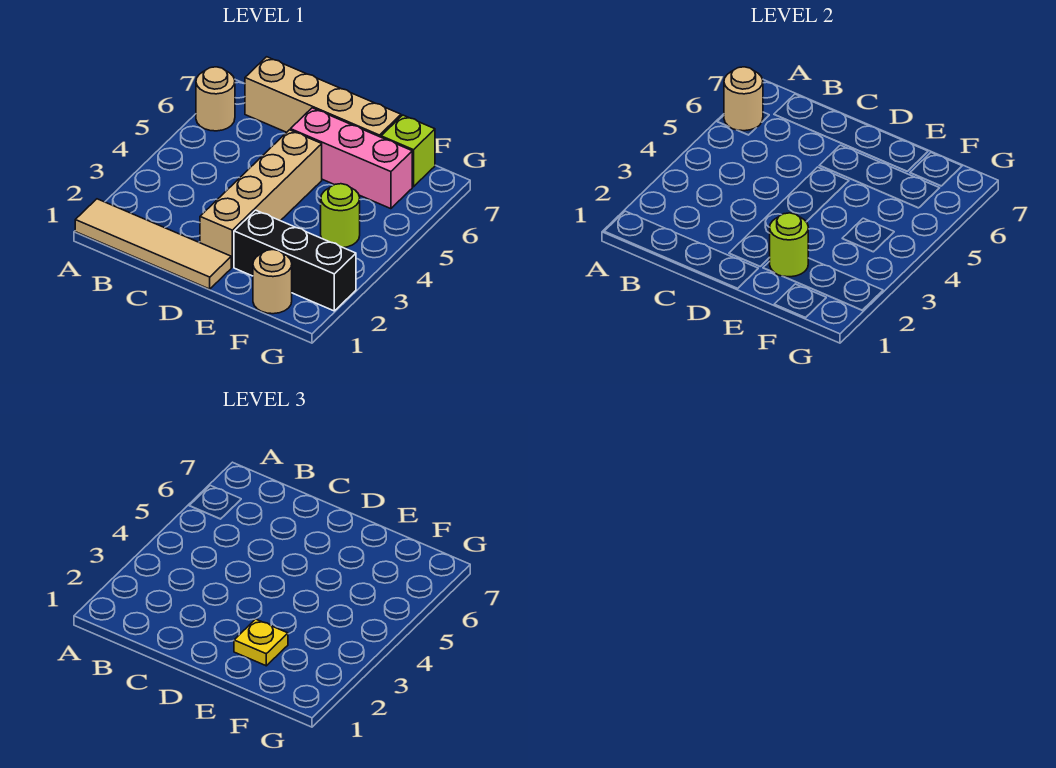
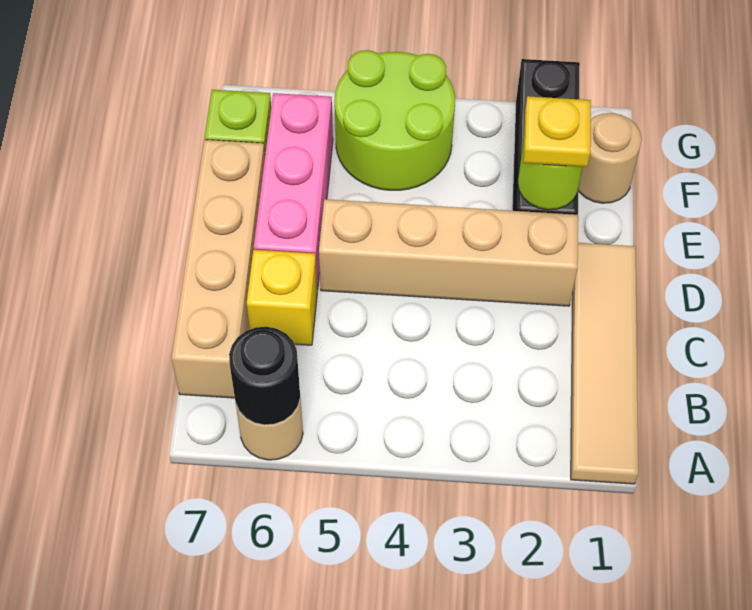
tan round brick A6 level 2 -> black round brick A6 level 2
none -> yellow brick C6 level 1
lime round brick F4 level 1 -> lime round brick F4:G5 level 1

